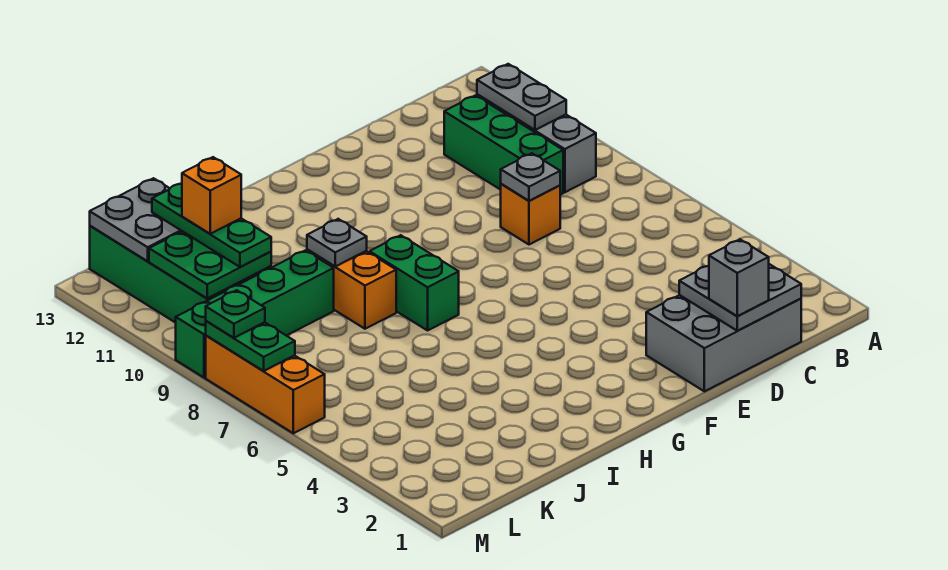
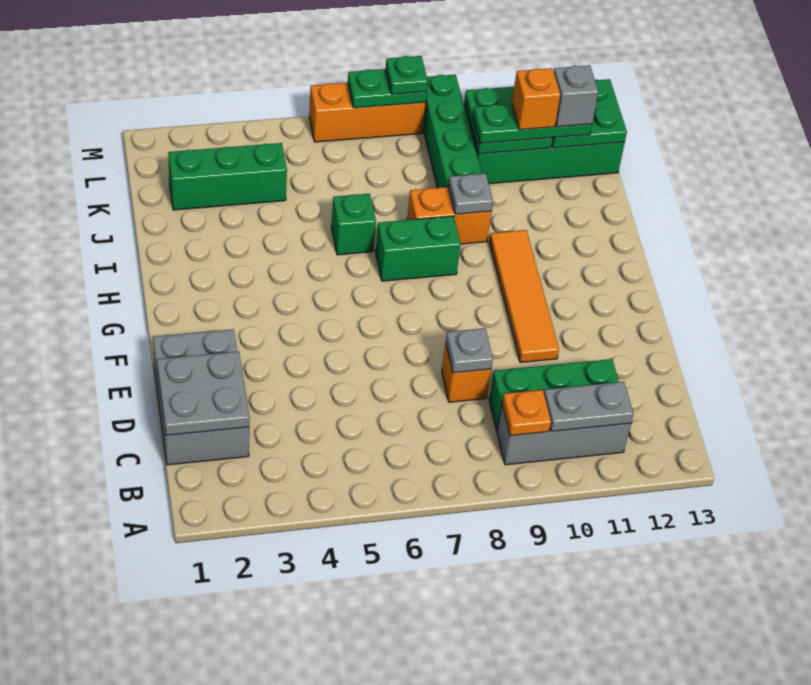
none -> orange plate B9 level 2
grey brick D1 level 3 -> grey brick K12 level 4
none -> orange tile E10:H10 level 1
none -> green brick I6 level 1
none -> green brick K2:K4 level 1
grey plate K12:L13 level 2 -> green plate K12:L13 level 2

